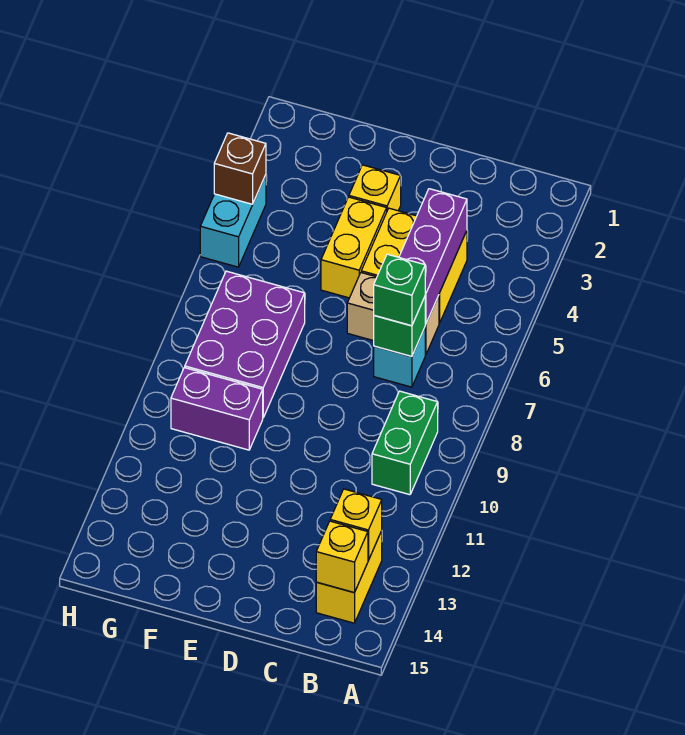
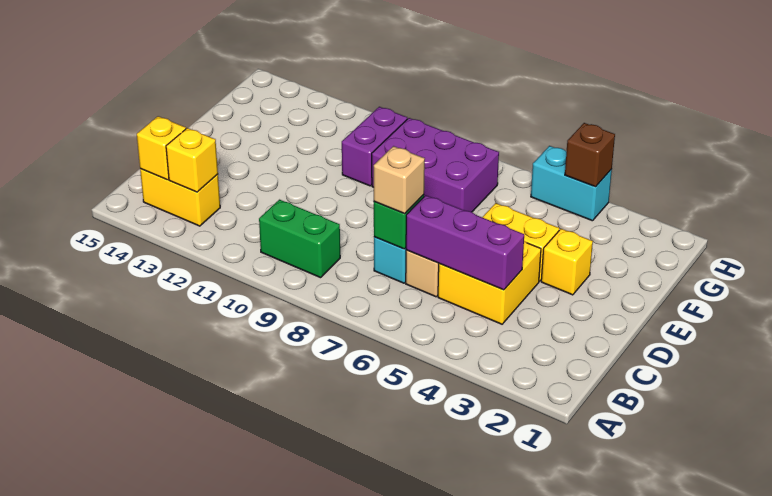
green brick C7 level 3 -> tan brick C7 level 3

